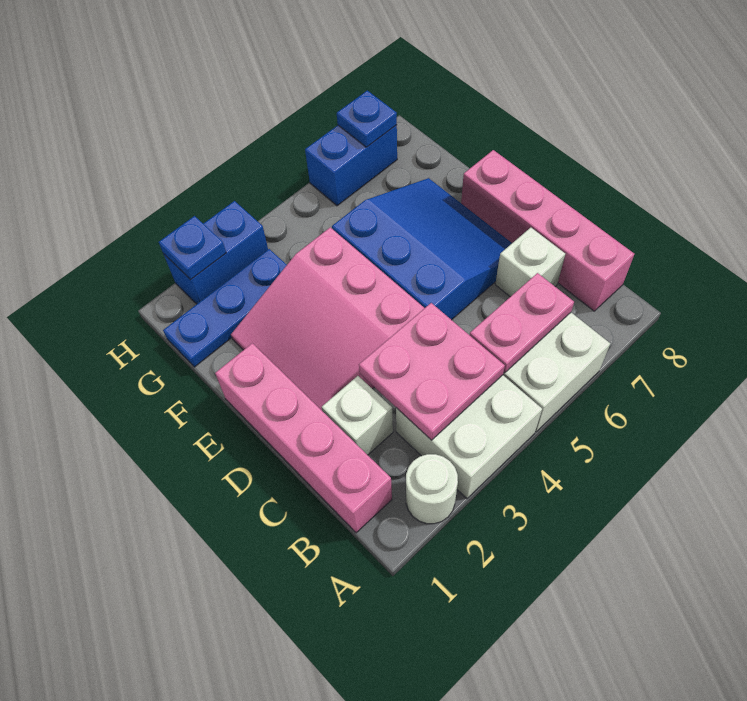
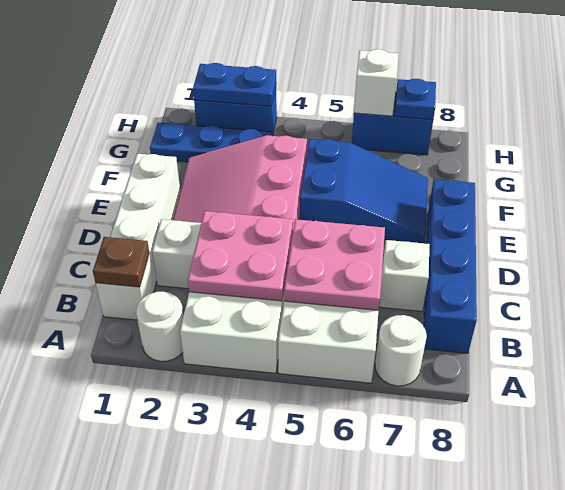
none -> white round brick A7 level 1
pink brick B1:E1 level 1 -> white brick B1:E1 level 1
none -> brown plate B1 level 2
pink plate B5:B6 level 2 -> pink plate B5:C6 level 2
pink brick B8:E8 level 1 -> blue brick B8:E8 level 1
blue slope D5:F7 level 1 top 5 -> blue slope E5:F7 level 1 top 5
blue plate H2 level 2 -> blue plate H2:H3 level 2
none -> white brick H6 level 2

